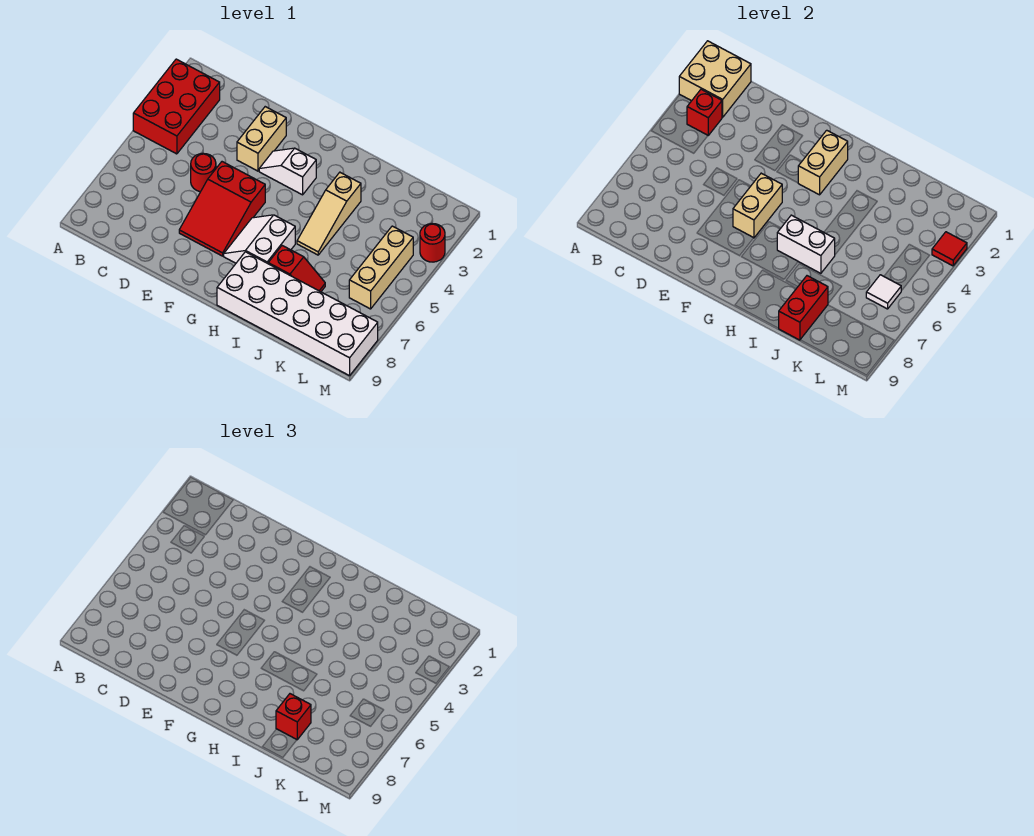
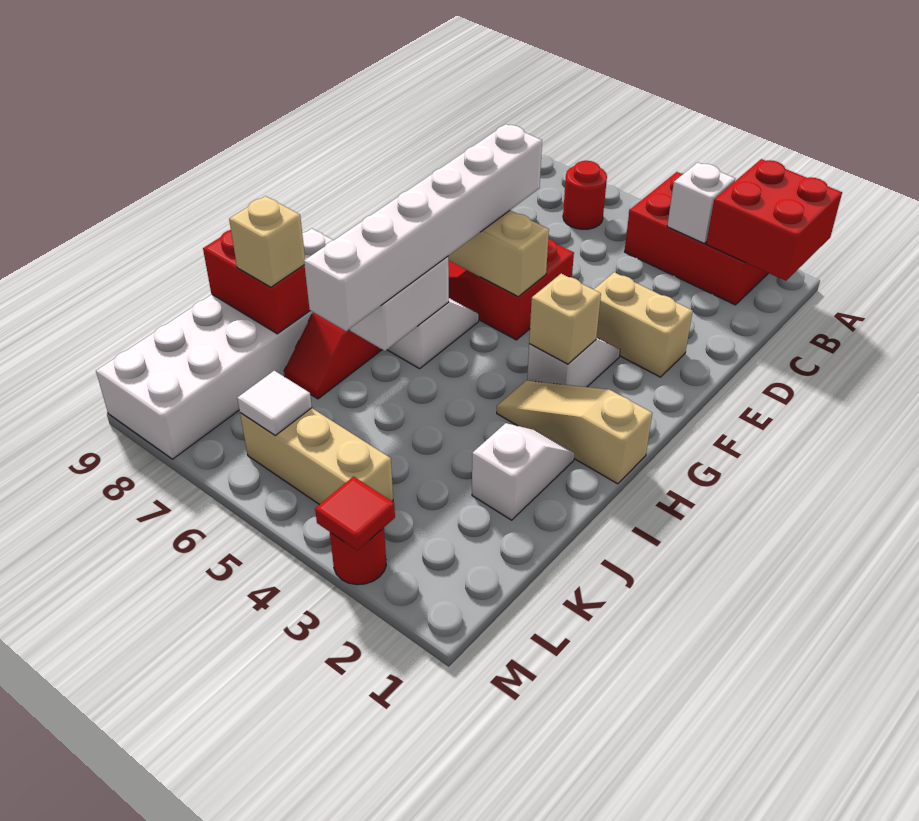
tan brick A1:B2 level 2 -> red brick A1:B2 level 2
red brick B3 level 2 -> white brick B3 level 2
red round brick D5 level 1 -> red round brick B6 level 1
none -> white brick E6:J6 level 3
tan brick G2:G3 level 2 -> tan brick G3 level 2
none -> white slope I2:J2 level 1 top J
tan slope I3:I5 level 1 top 3 -> tan slope H1:H3 level 1 top 1
red brick J8 level 3 -> tan brick J8 level 3

